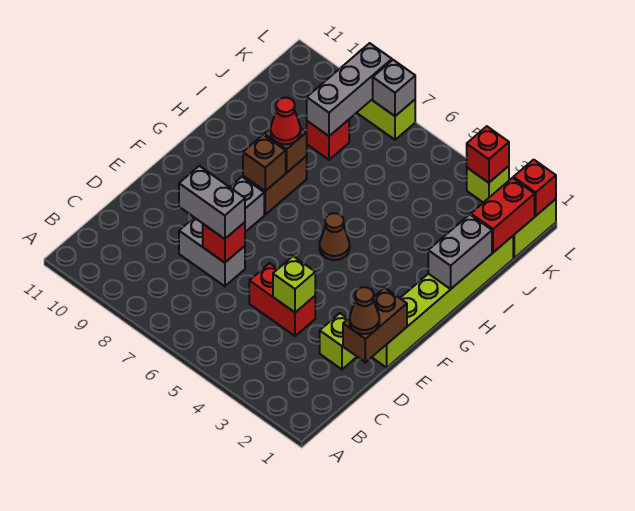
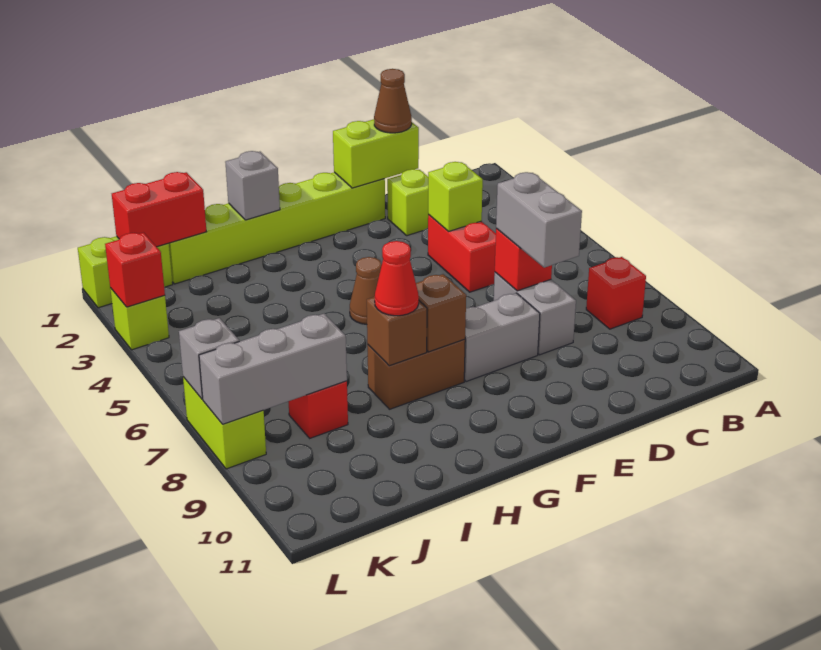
brown brick D1:E1 level 2 -> lime brick D1:E1 level 2
grey brick H1:I1 level 2 -> grey brick H1 level 2
red brick L1 level 2 -> red brick B8 level 1

